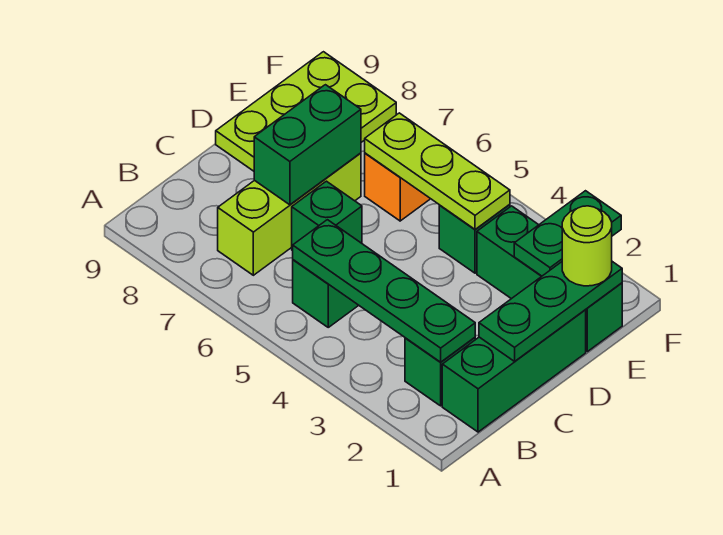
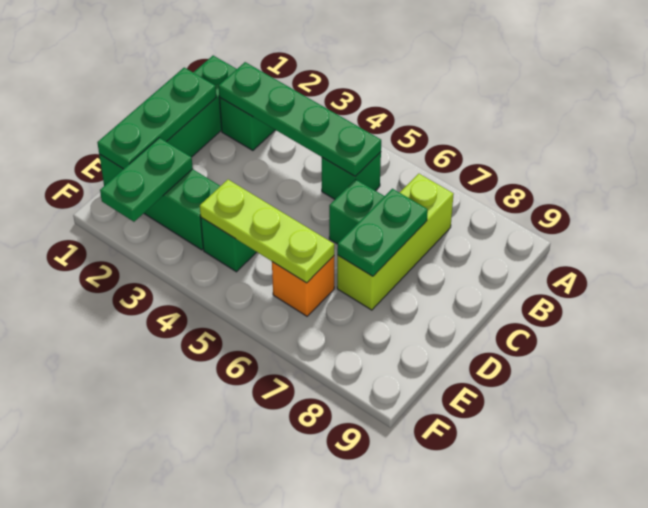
green brick C7:D7 level 2 -> green plate C7:D7 level 2
lime plate D8:F9 level 1 -> none
lime round brick E1 level 3 -> none

